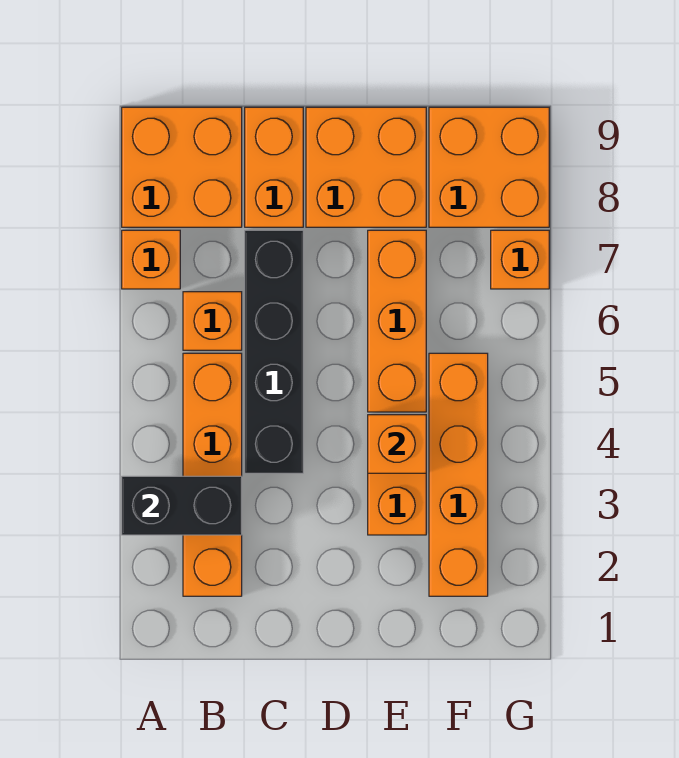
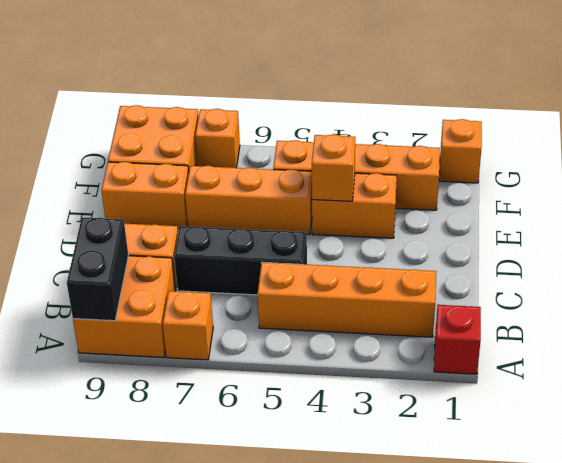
none -> red brick A1 level 1
black brick A3:B3 level 2 -> black brick A9:B9 level 2
orange brick B6 level 1 -> orange brick G1 level 1
black brick C4:C7 level 1 -> black brick C5:C7 level 1
orange brick D8:E9 level 1 -> orange brick E8:E9 level 1

